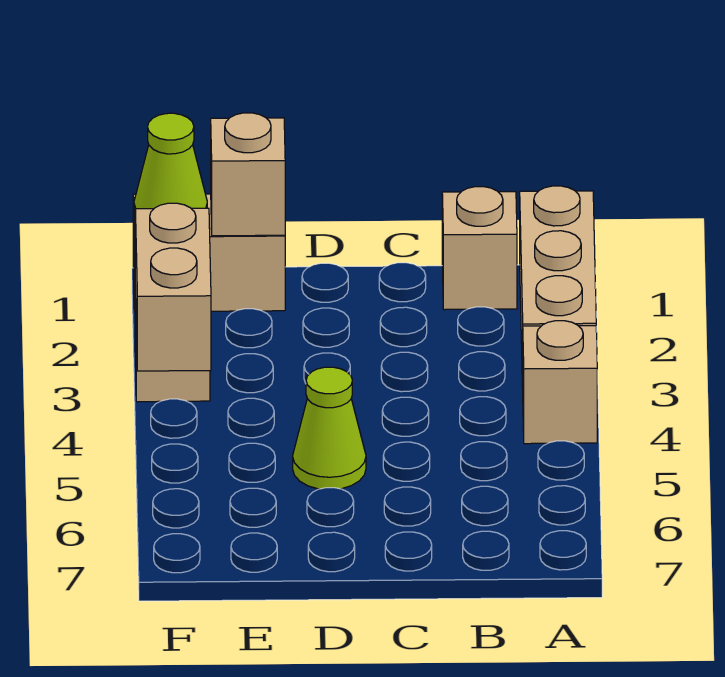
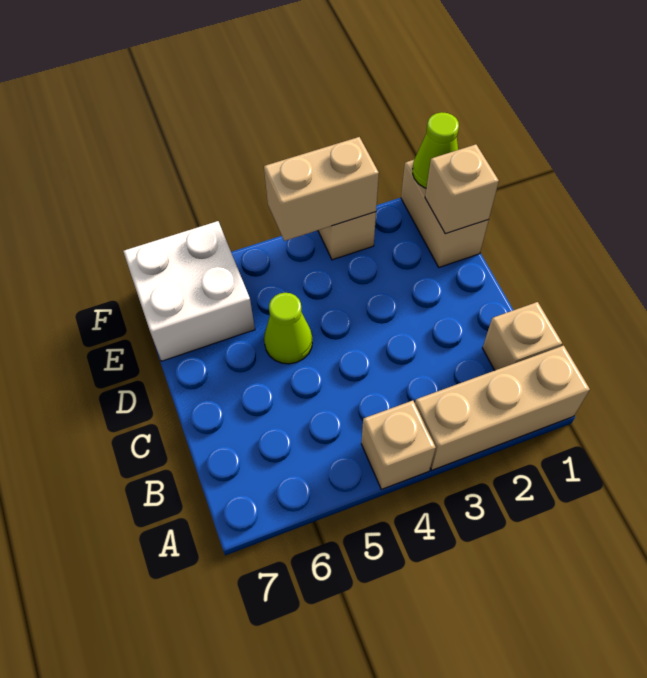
none -> white brick E6:F7 level 1

